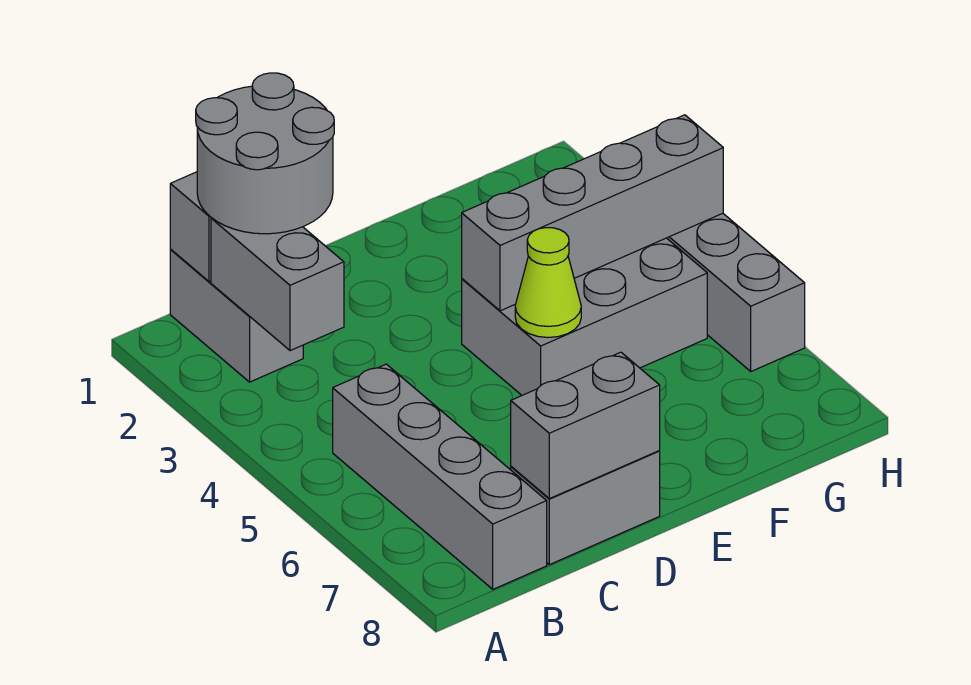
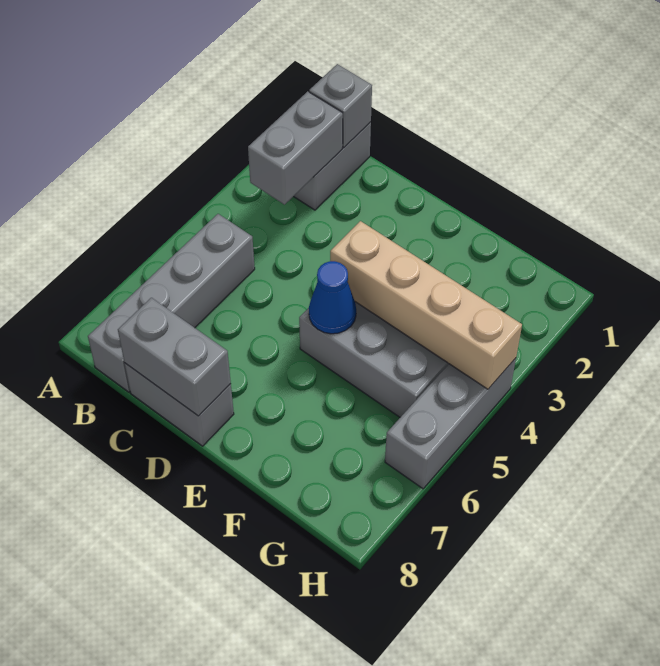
grey round brick B1:C2 level 3 -> none
grey brick E4:H4 level 2 -> tan brick E4:H4 level 2
lime cone E5 level 2 -> blue cone E5 level 2

